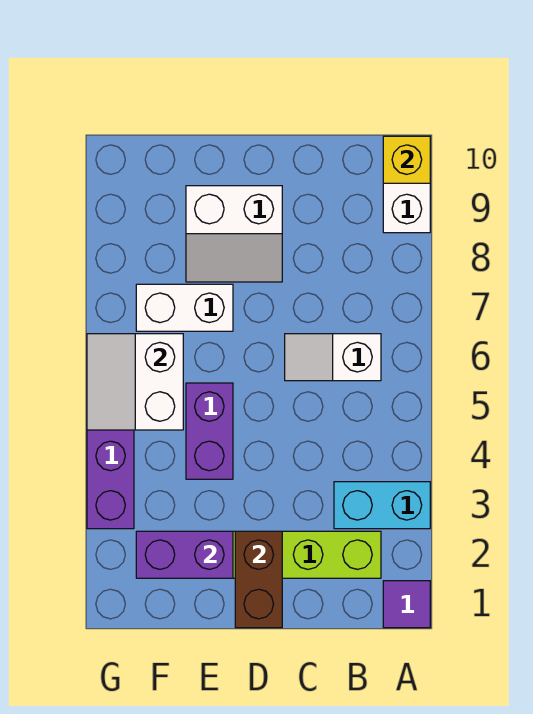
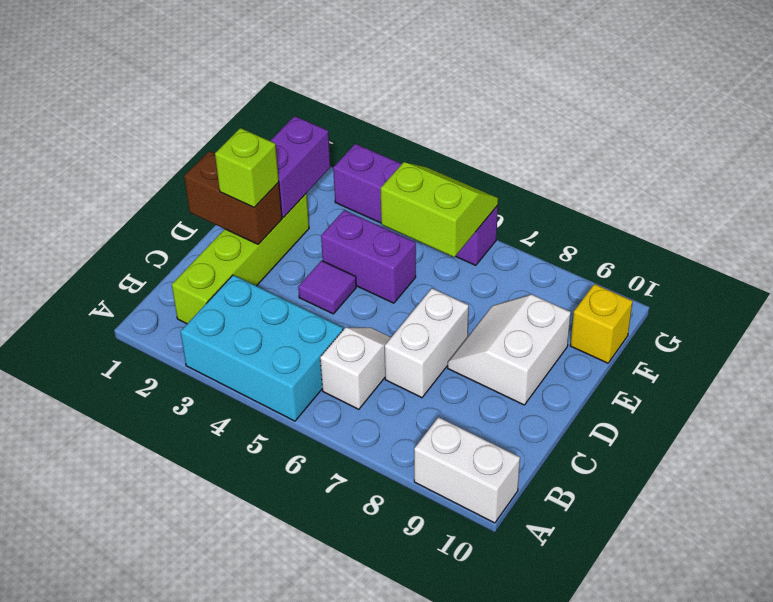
purple tile A1 level 1 -> purple tile D4 level 1
cyan brick A3:B3 level 1 -> cyan brick A3:B5 level 1
yellow brick A10 level 2 -> yellow brick F10 level 1
none -> lime brick D2 level 3
white brick E7:F7 level 1 -> white brick C7:D7 level 1
white slope F5:G6 level 2 top F -> lime slope F5:G6 level 2 top F

